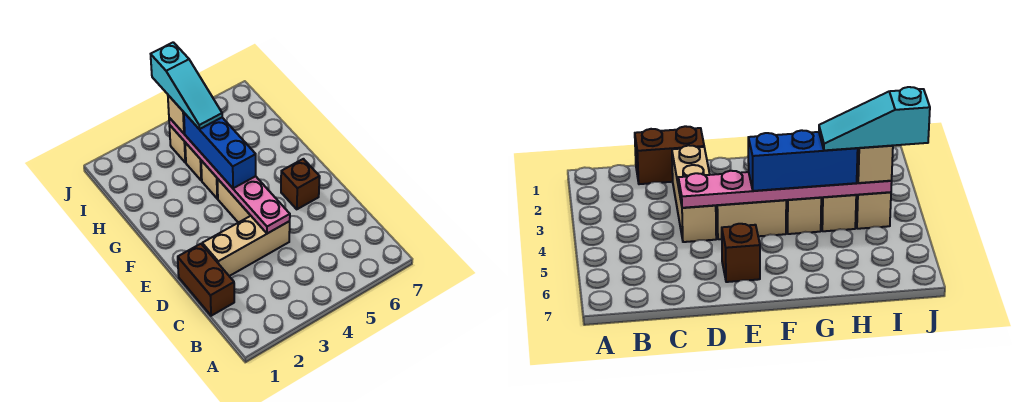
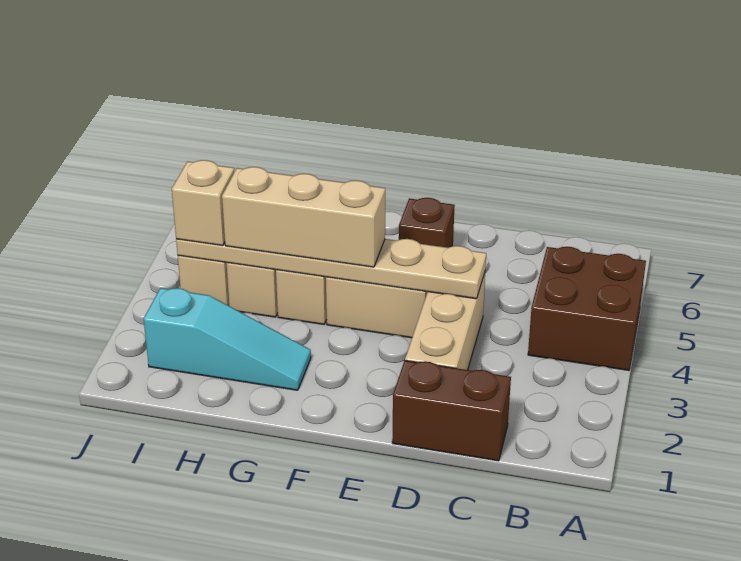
none -> brown brick A4:B5 level 1
pink plate D4:I4 level 2 -> tan plate D4:I4 level 2
blue brick F4:H4 level 3 -> tan brick F4:H4 level 3
cyan slope H4:J4 level 4 top J -> cyan slope G2:I2 level 1 top I

